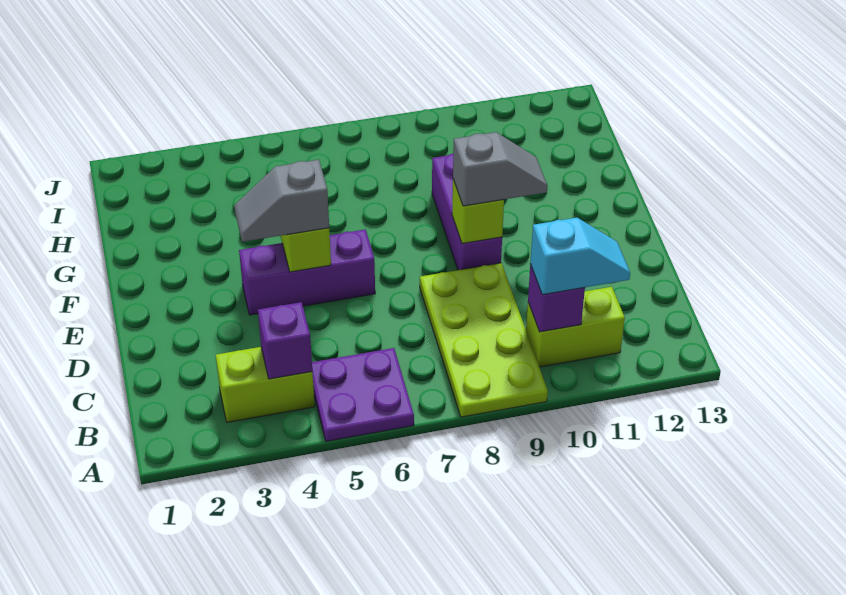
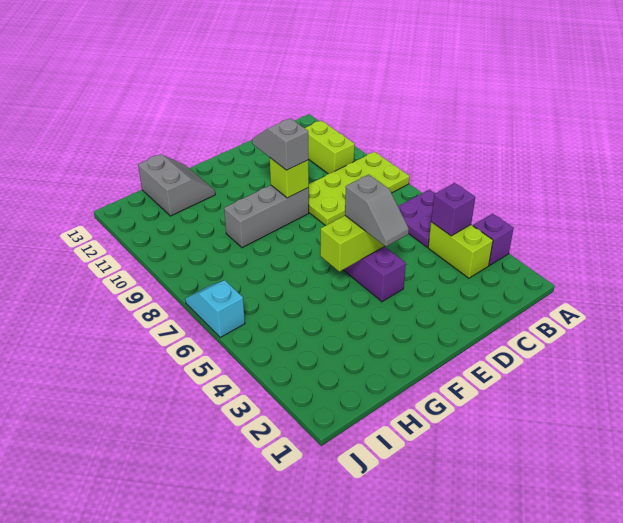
purple brick B10 level 2 -> purple brick A3 level 1
cyan slope B10:B11 level 3 top 10 -> cyan slope J6:J7 level 1 top 6
purple brick E9:G9 level 1 -> grey brick E9:G9 level 1
none -> grey slope G12:H13 level 1 top H

